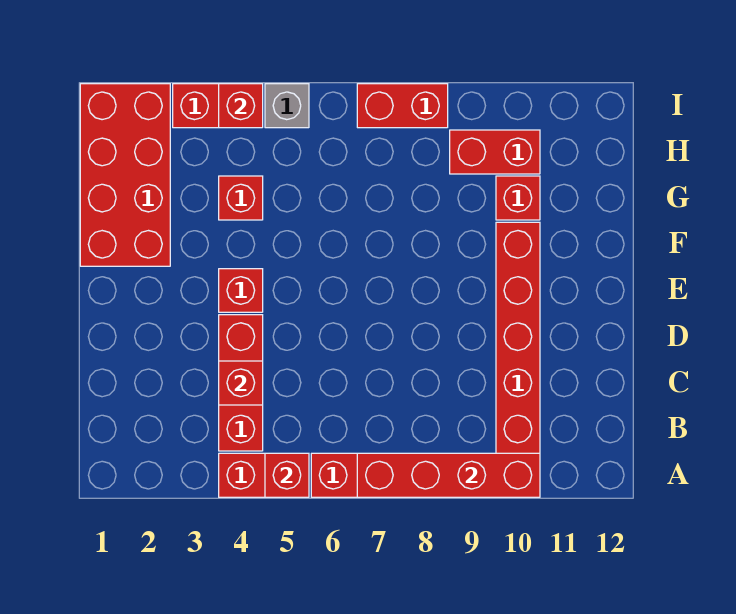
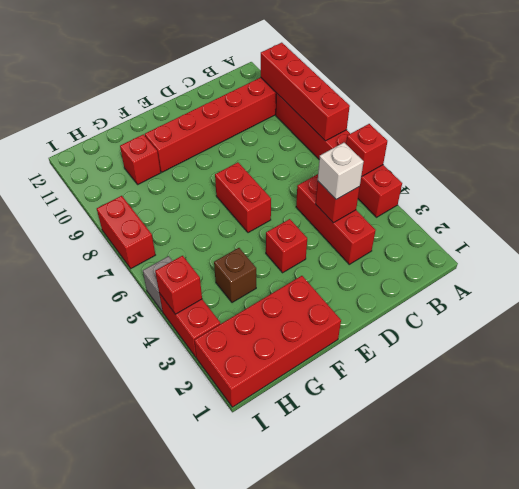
red brick B4:D4 level 1 -> red brick C3:C5 level 1
none -> white brick C4 level 3
red brick G4 level 1 -> brown brick G4 level 1
red brick H9:H10 level 1 -> red brick E6:E7 level 1

